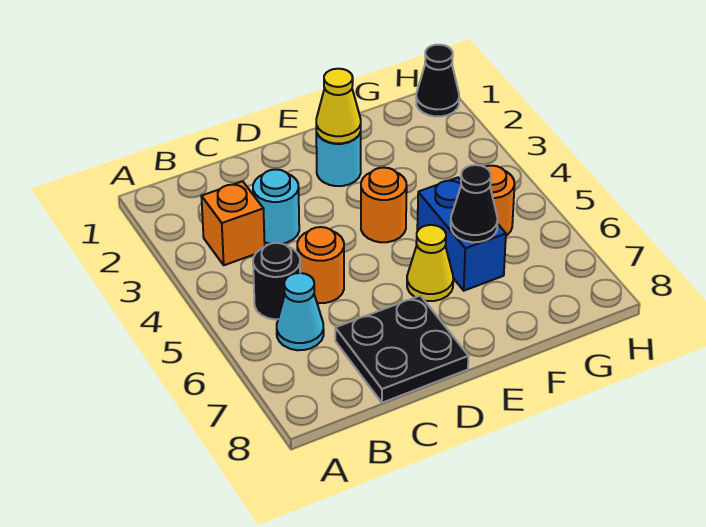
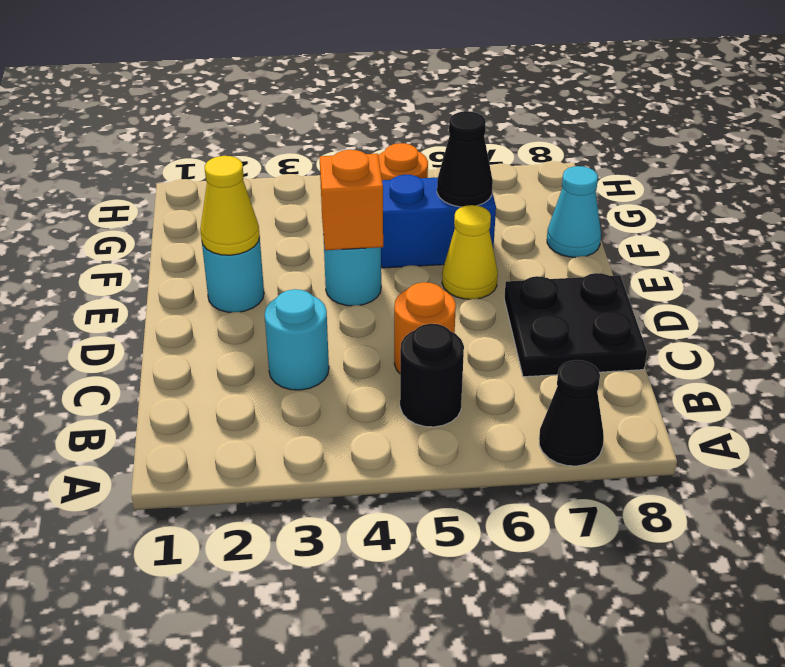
orange brick B3 level 1 -> orange brick E4 level 2
cyan cone B6 level 1 -> cyan cone F8 level 1
orange round brick E4 level 1 -> cyan round brick E4 level 1
black cone H1 level 1 -> black cone A7 level 1

